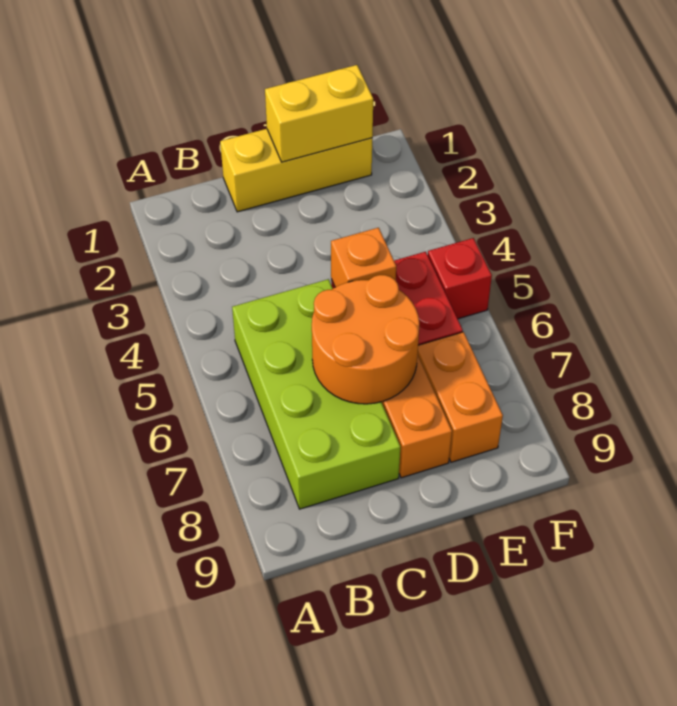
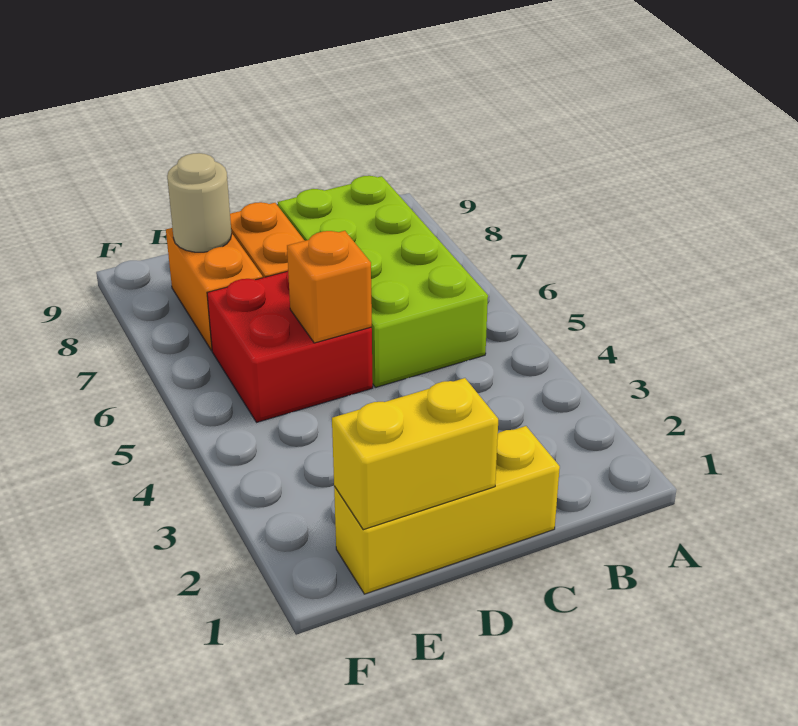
orange round brick C6:D7 level 2 -> none
none -> tan round brick E8 level 2
red brick F5 level 1 -> none

